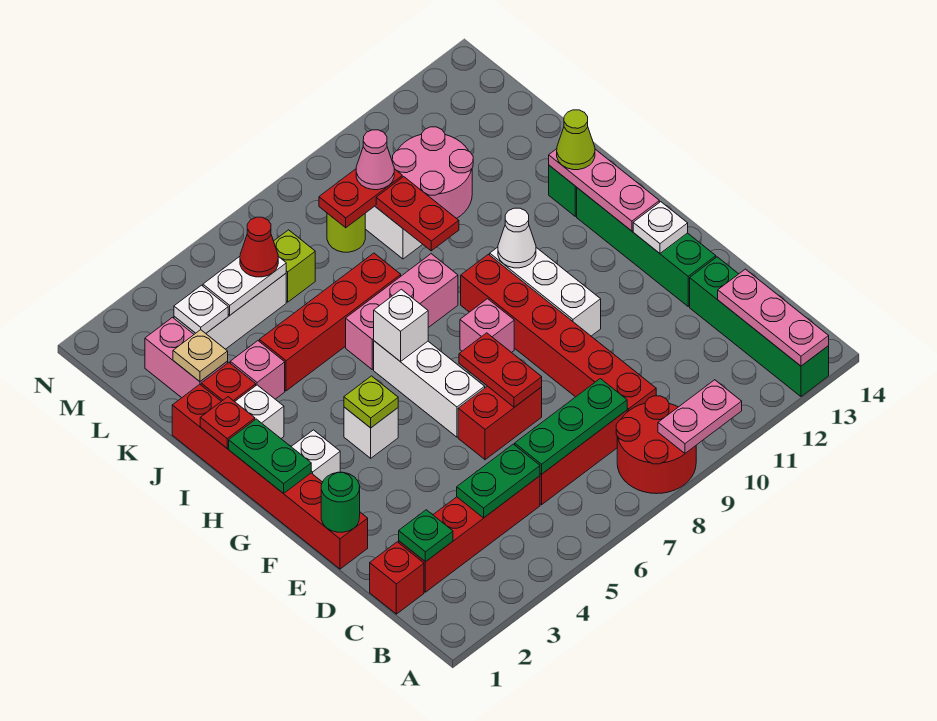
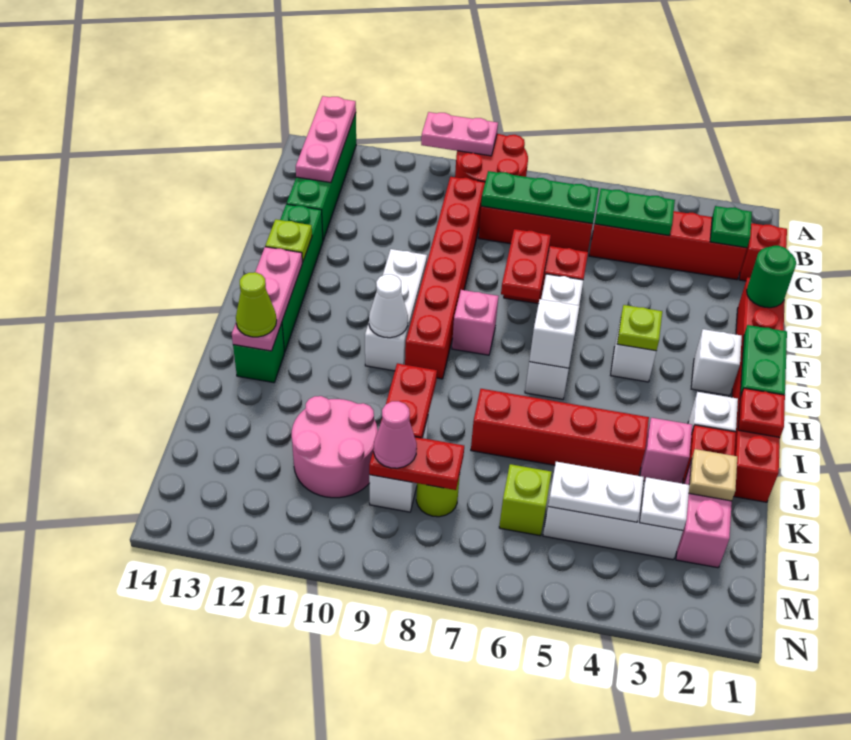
white plate F13 level 2 -> lime plate F13 level 2
pink brick I6:I8 level 1 -> none
red cone L5 level 3 -> none

